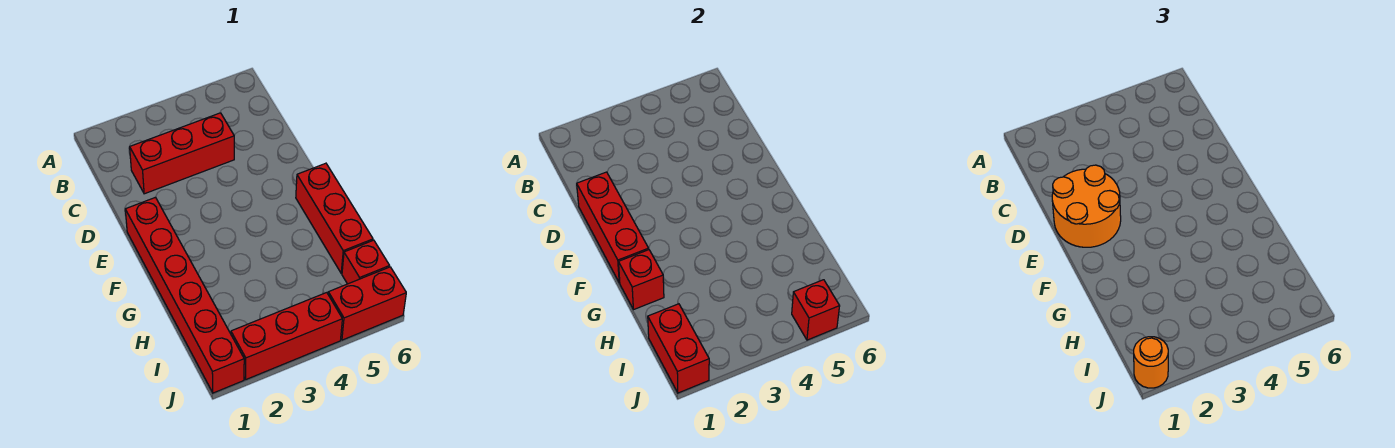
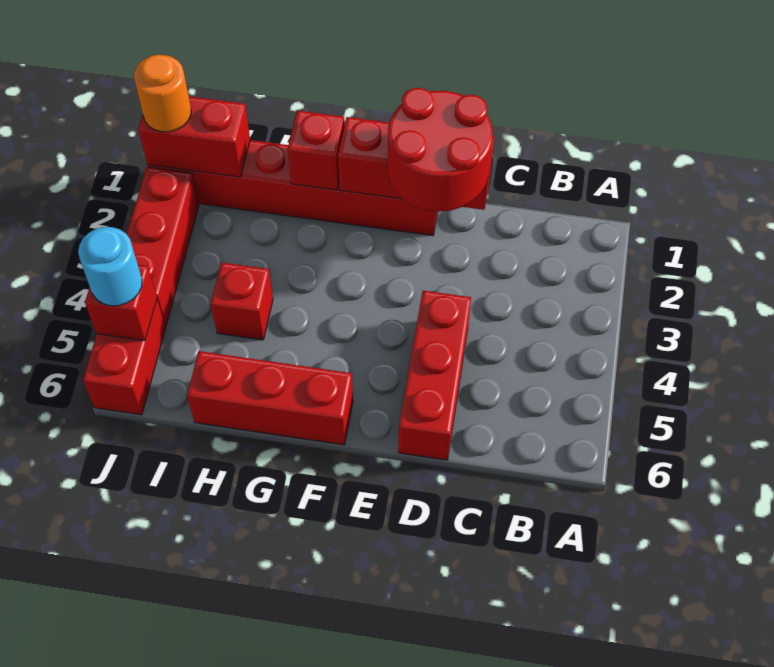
red brick C2:C4 level 1 -> red brick D4:D6 level 1
orange round brick D1:E2 level 3 -> red round brick D1:E2 level 3
red brick I6 level 1 -> red brick H4 level 1
none -> cyan round brick J5 level 3

